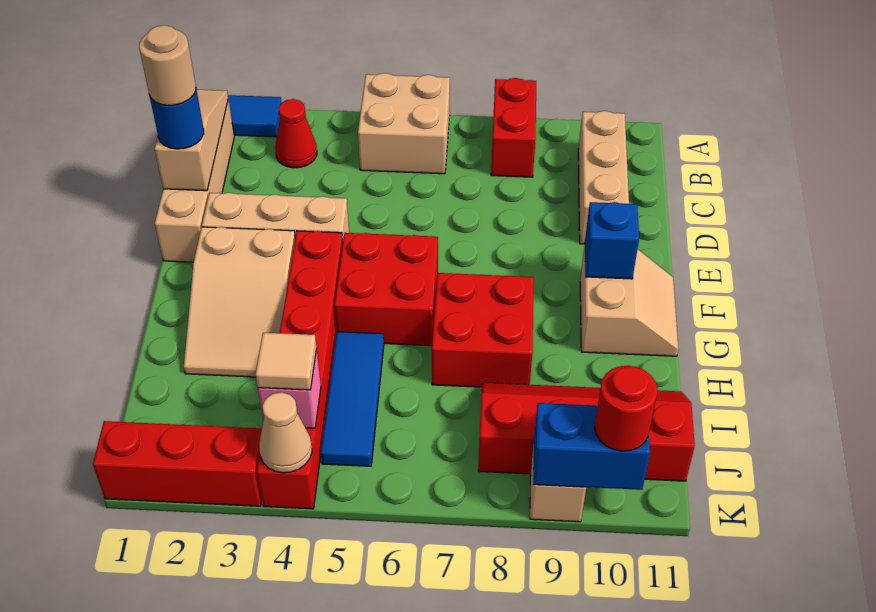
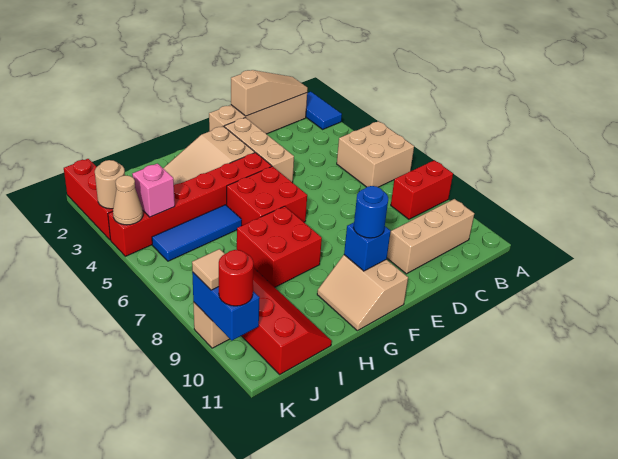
red cone B3 level 1 -> none
blue round brick D1 level 3 -> blue round brick F10 level 3
tan round brick D1 level 4 -> tan round brick K3 level 2
tan slope F10:G11 level 1 top 10 -> tan slope F10:G11 level 1 top F
tan tile J4 level 3 -> tan tile K9 level 3

